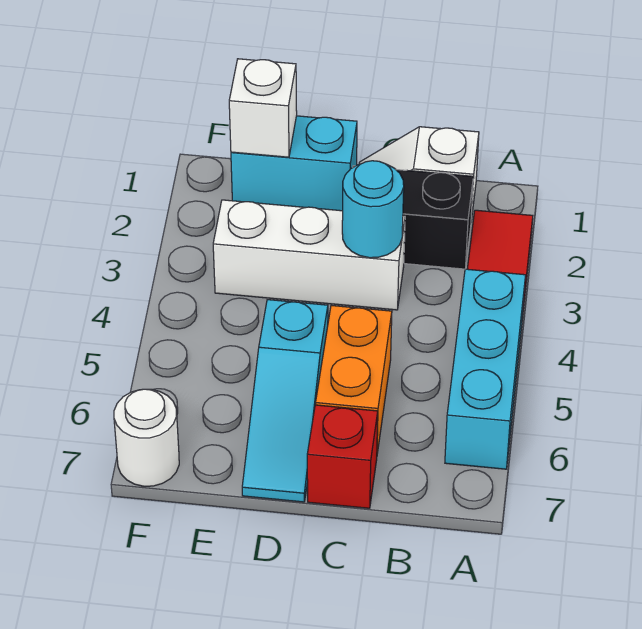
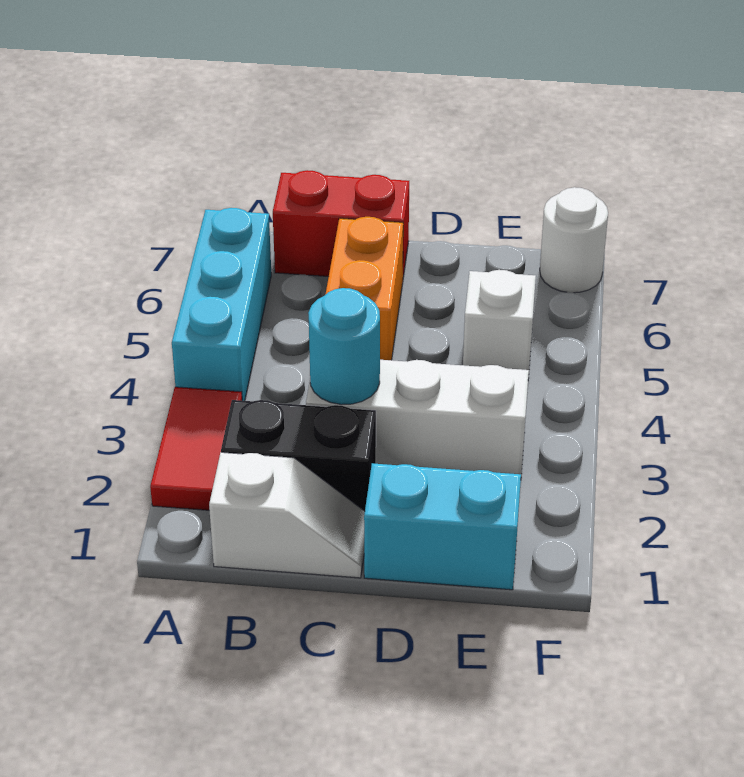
red brick C7 level 1 -> red brick B7:C7 level 1
cyan slope D5:D7 level 1 top 5 -> none
white brick E1 level 2 -> white brick E5 level 1

